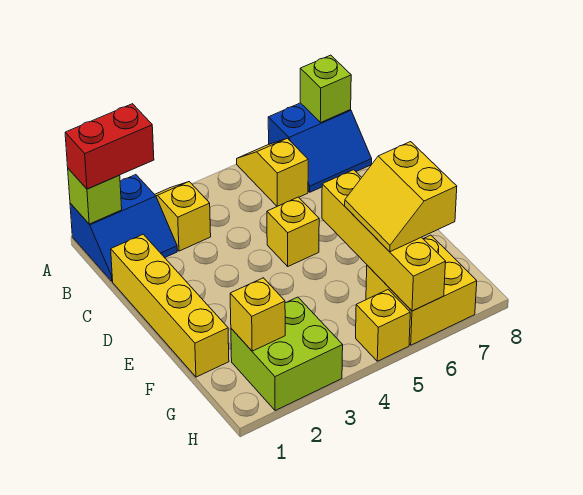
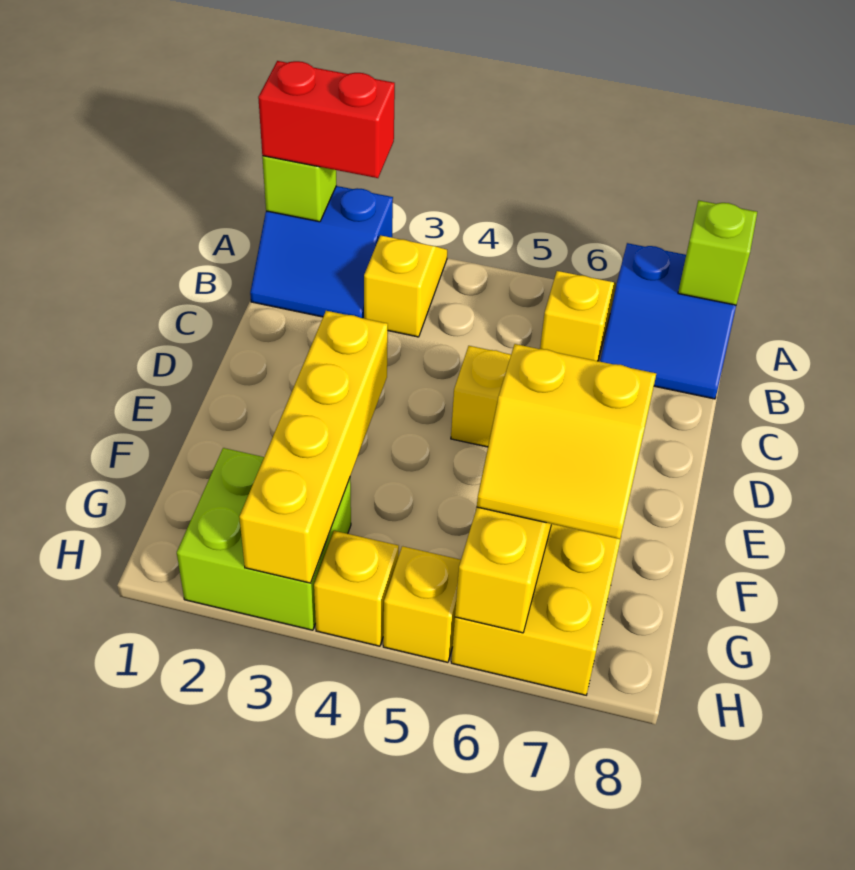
yellow brick C1:F1 level 1 -> yellow brick E3:H3 level 2
yellow slope F6:G7 level 3 top 7 -> yellow slope F6:G7 level 3 top F
yellow brick G2 level 2 -> yellow brick H4 level 1

